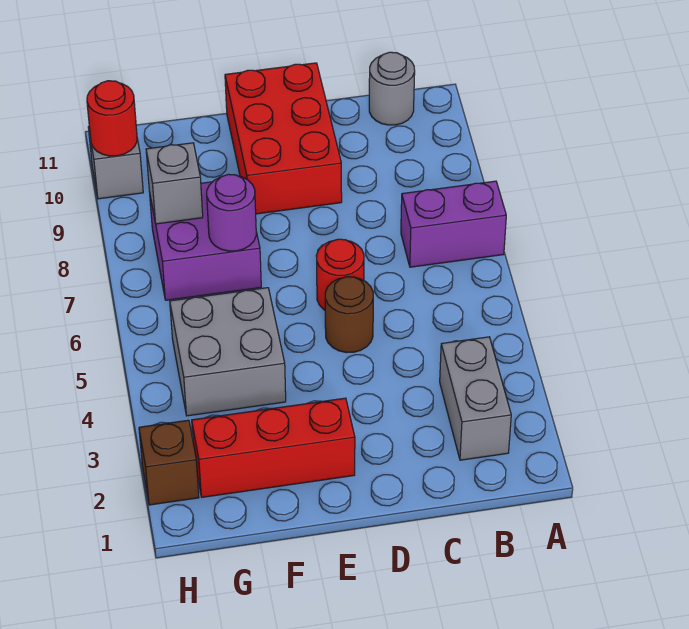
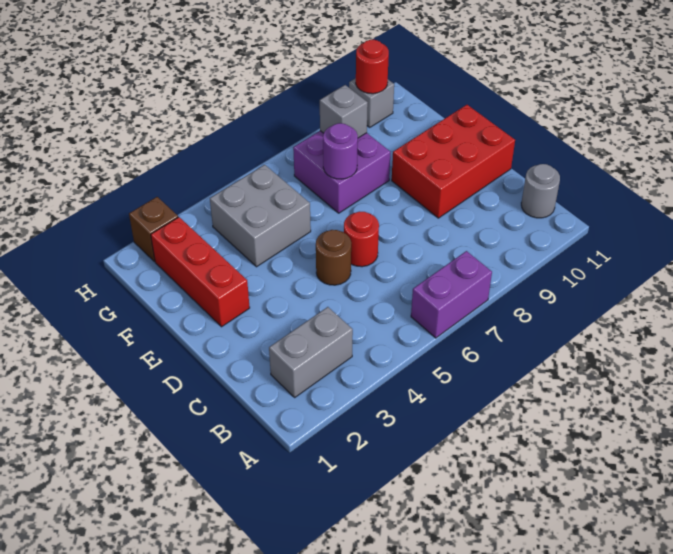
purple brick A7:B7 level 1 -> purple brick A6:A7 level 1

